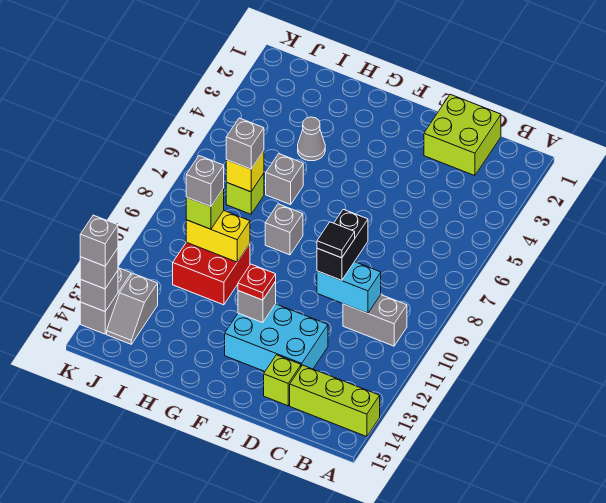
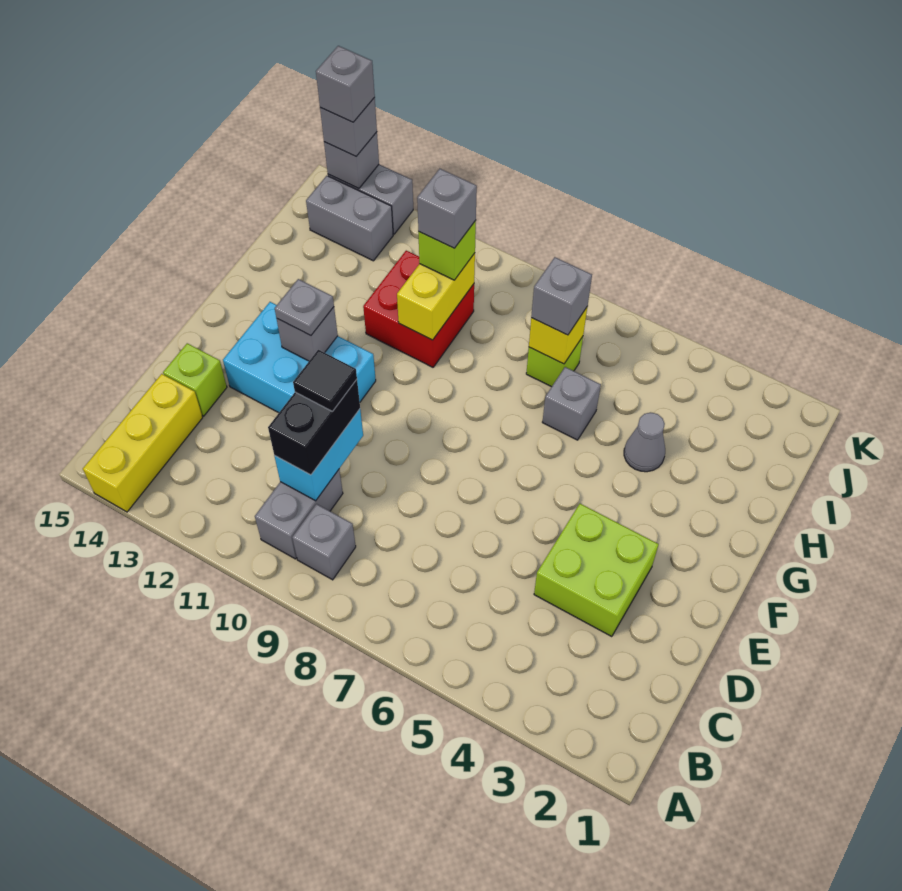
lime brick A14:C14 level 1 -> yellow brick A14:C14 level 1
lime brick C1:D2 level 1 -> lime brick D3:E4 level 1
black brick D9:D10 level 3 -> black brick C10:D10 level 3
cyan brick D12:F13 level 1 -> cyan brick E11:F13 level 1
red plate F12 level 3 -> grey plate F12 level 3
grey brick G8 level 1 -> grey brick B9 level 1
grey slope J13:J14 level 1 top 13 -> grey brick J13:J14 level 1

